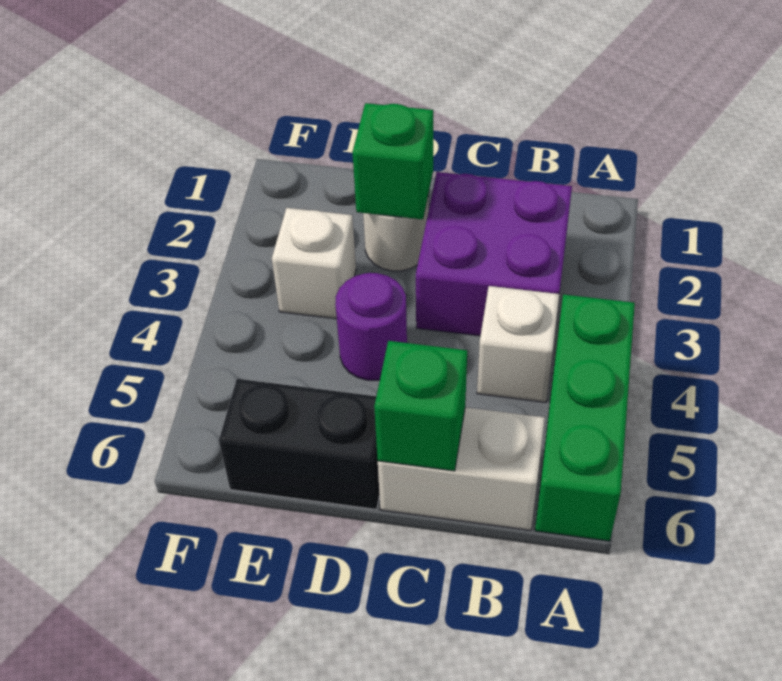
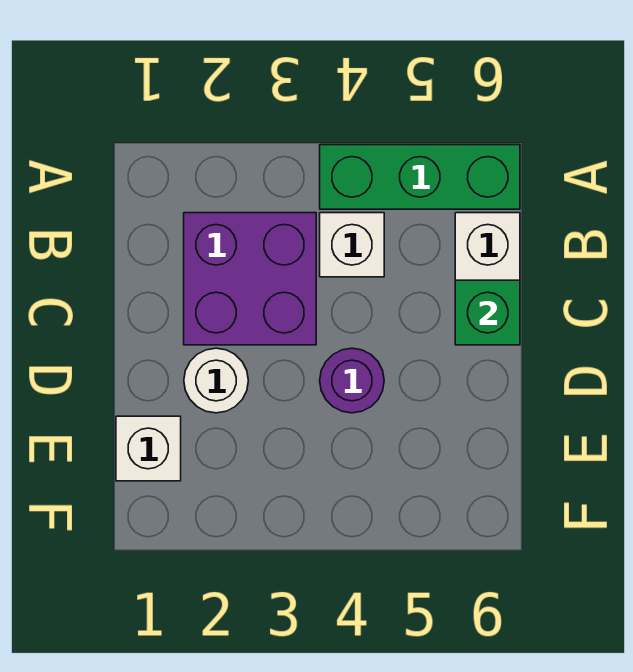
green brick D2 level 2 -> none
black brick D6:E6 level 1 -> none
white brick E3 level 1 -> white brick E1 level 1

